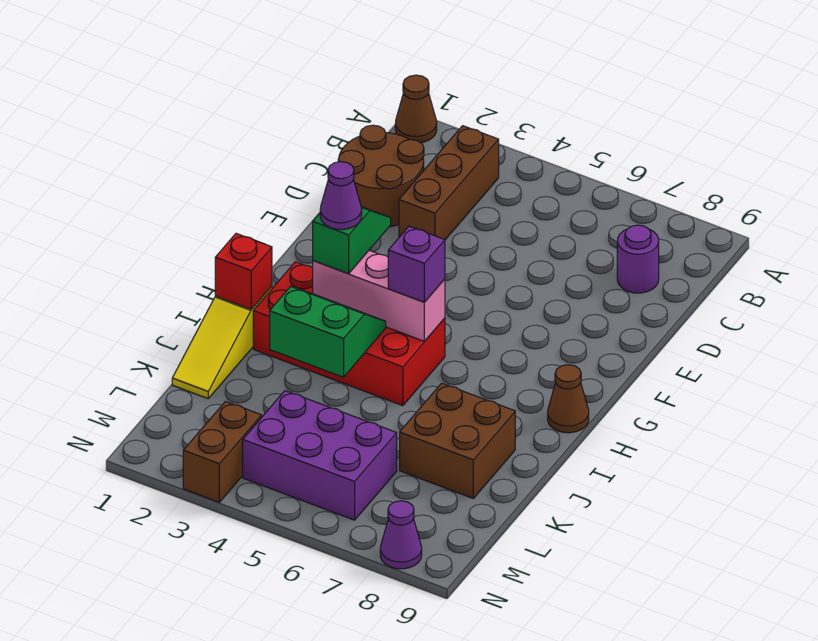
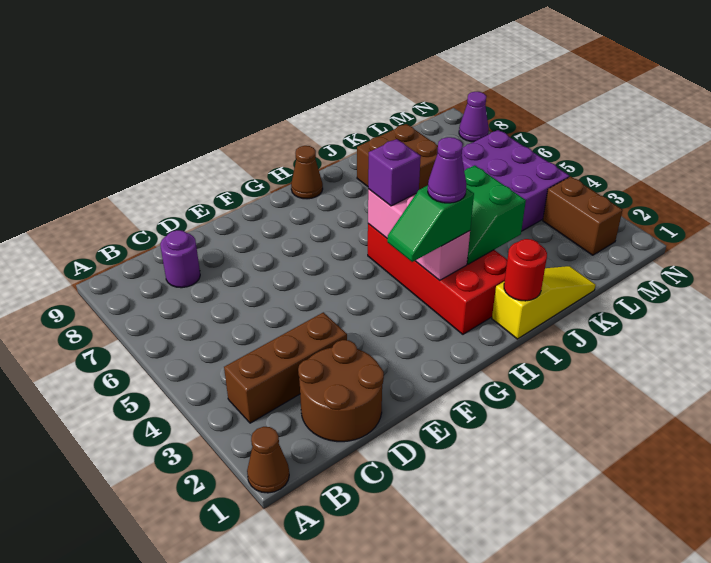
red brick I1 level 2 -> red round brick I1 level 2
brown brick M3:N3 level 1 -> brown brick M2:M3 level 1

